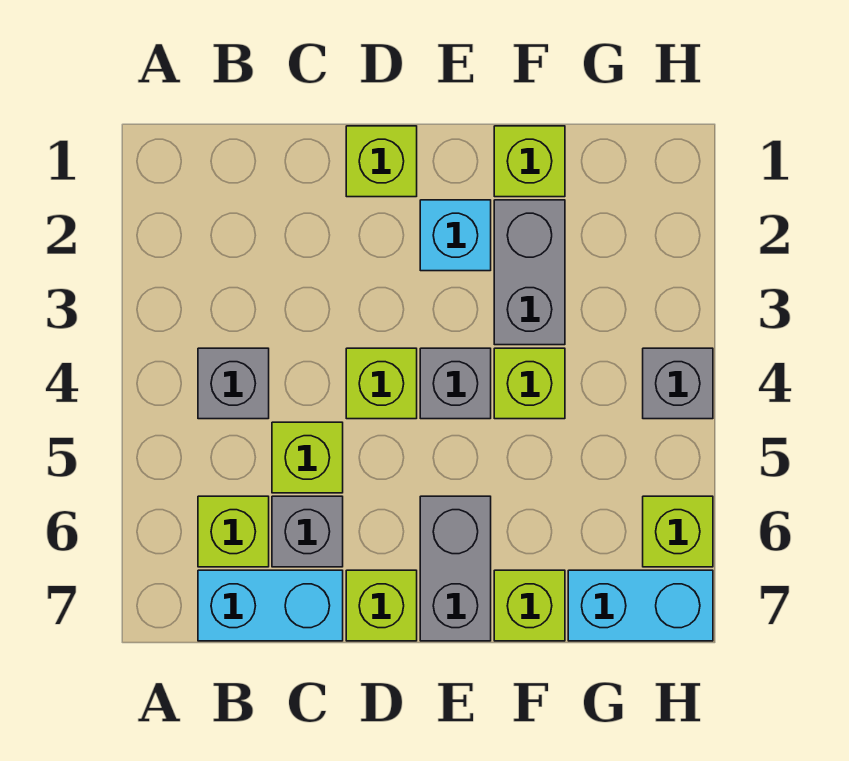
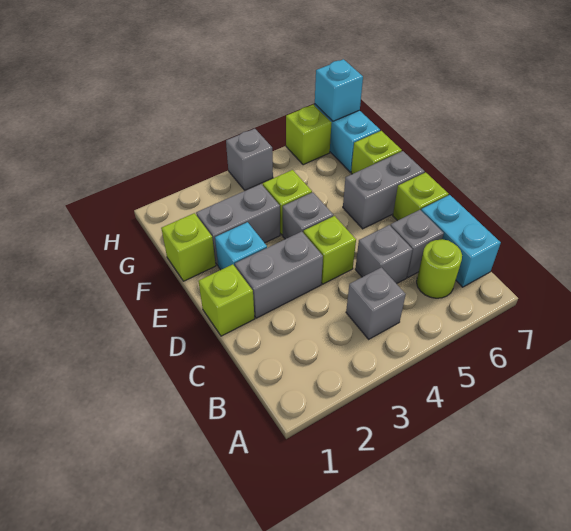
lime brick B6 level 1 -> lime round brick B6 level 1
lime brick C5 level 1 -> grey brick C5 level 1
none -> grey brick D2:D3 level 1
none -> cyan brick H7 level 2

